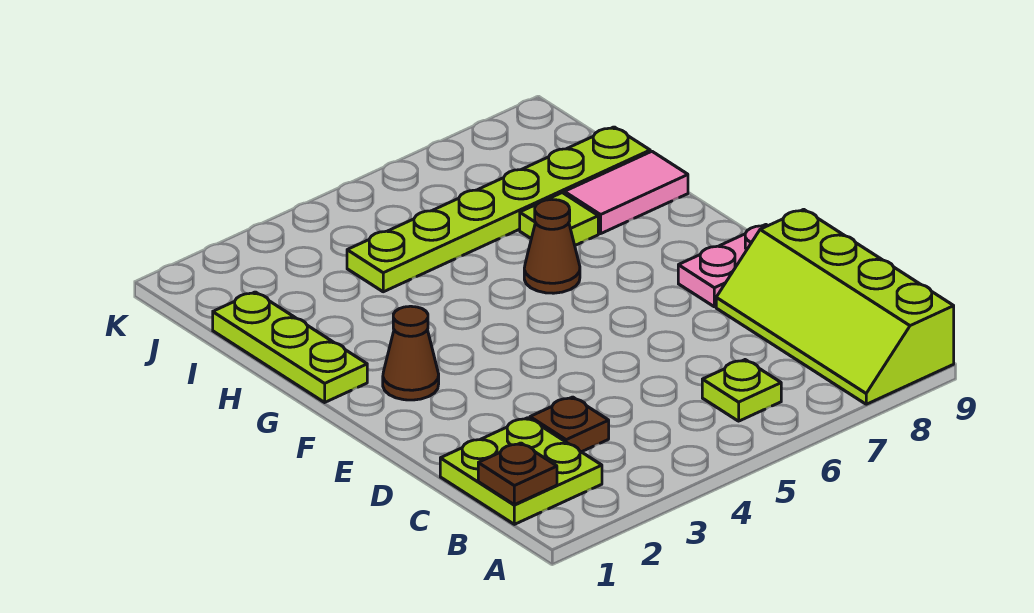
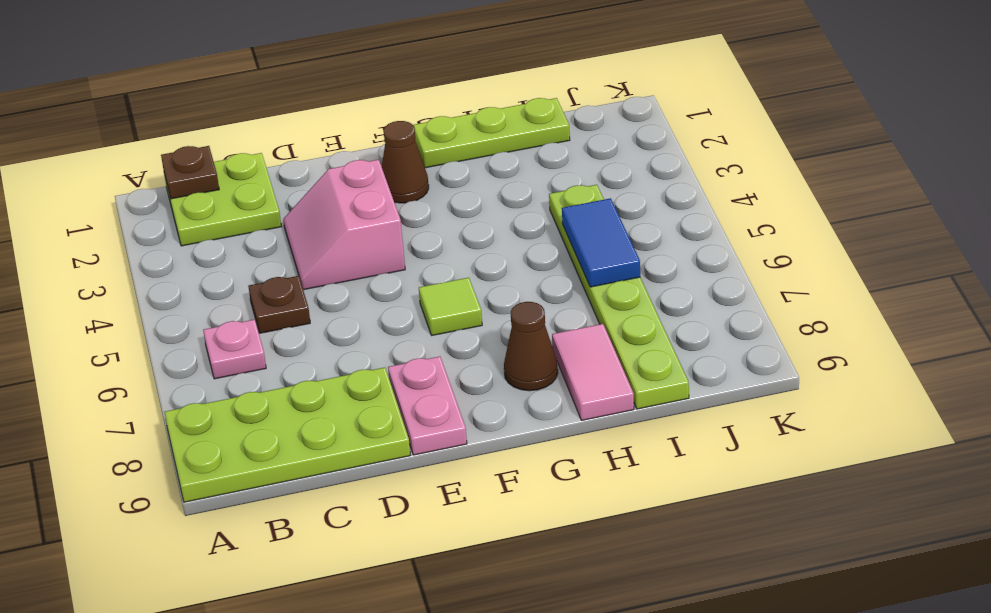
lime slope A8:D9 level 1 top 9 -> lime plate A8:D9 level 1
lime plate B6 level 1 -> pink plate B6 level 1
brown plate C3 level 1 -> brown plate C5 level 1
none -> pink slope D3:E4 level 1 top E
brown cone G6 level 1 -> brown cone G8 level 1
lime tile H7 level 1 -> lime tile F6 level 1
none -> blue tile I5:I6 level 2

